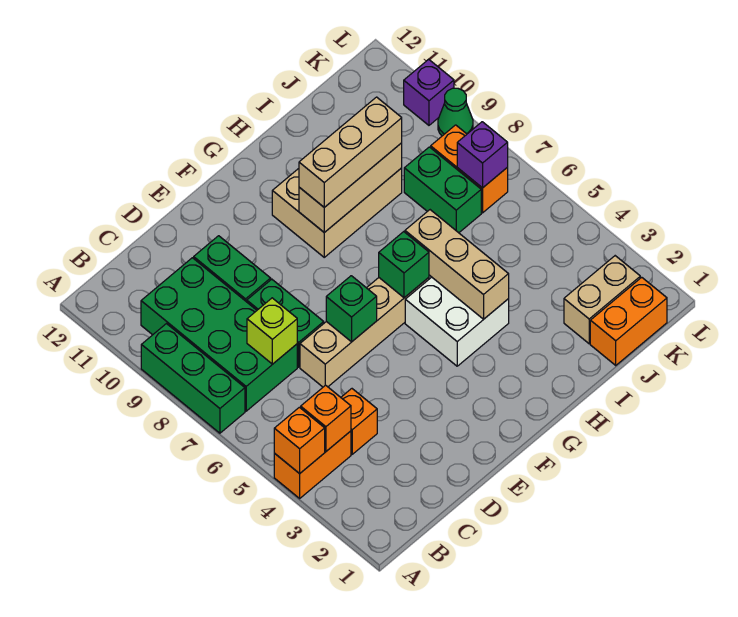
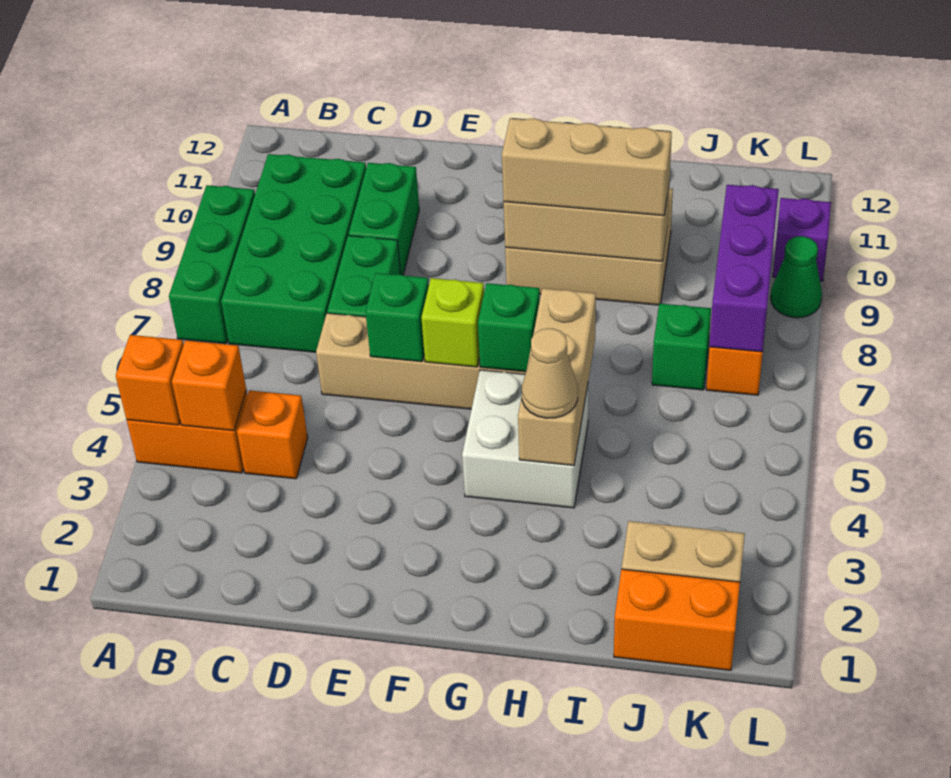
lime brick C7 level 2 -> lime brick F6 level 2
none -> tan cone H4 level 3
green brick J7:J8 level 1 -> green brick J7 level 1
purple brick K7 level 2 -> purple brick K7:K9 level 2

